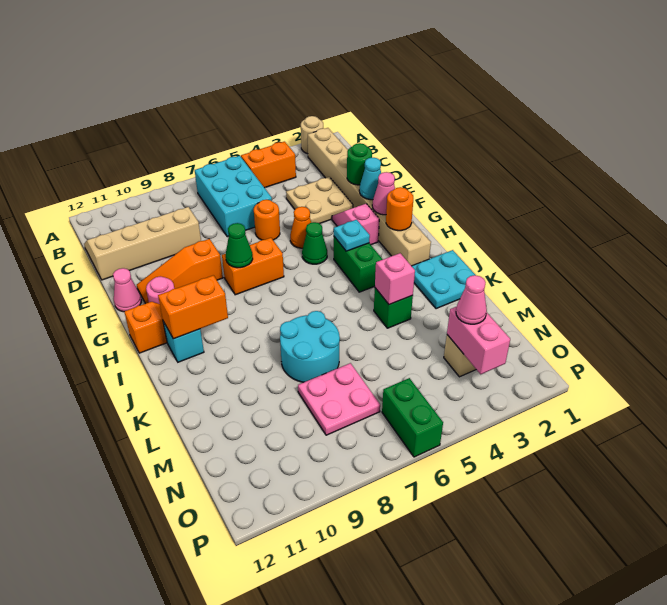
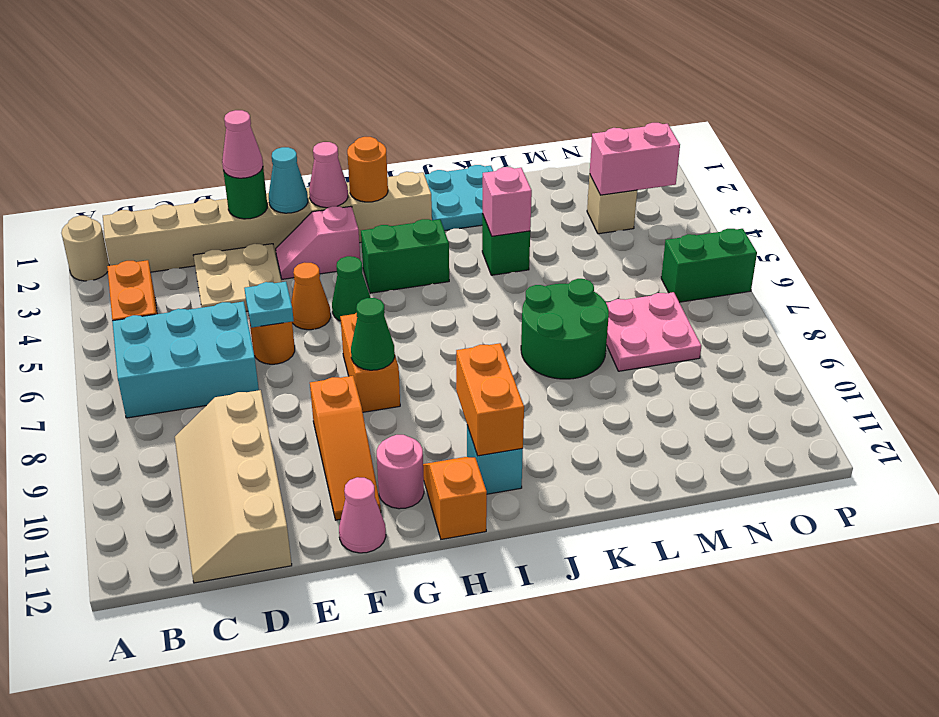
cyan plate H4 level 2 -> cyan plate E6 level 2
cyan round brick K7:L8 level 1 -> green round brick K7:L8 level 1
pink cone N3 level 3 -> pink cone E2 level 3

